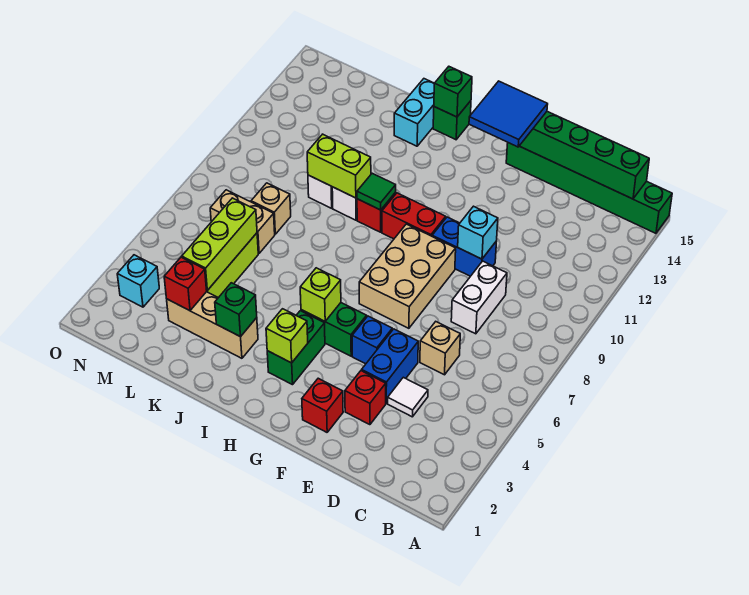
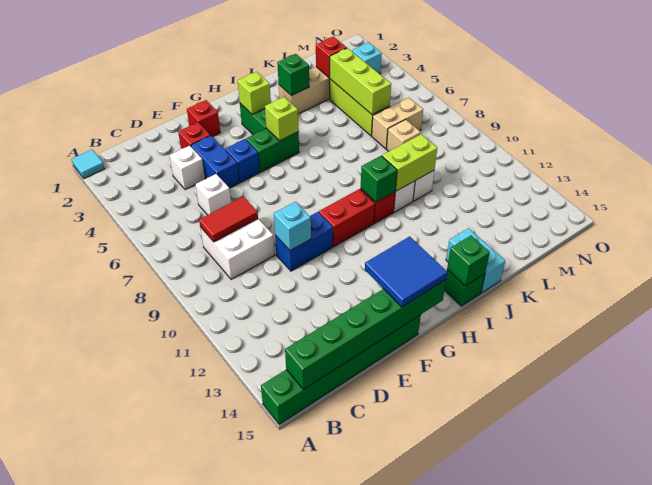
none -> cyan tile A1 level 1
none -> red tile C8:D8 level 2
white tile D4 level 1 -> white brick D4 level 1
tan brick D6 level 1 -> white brick D6 level 1
white brick D8:D9 level 1 -> white brick C8:D9 level 1
tan brick F7:G9 level 1 -> none
green tile I10 level 2 -> green brick I10 level 2

